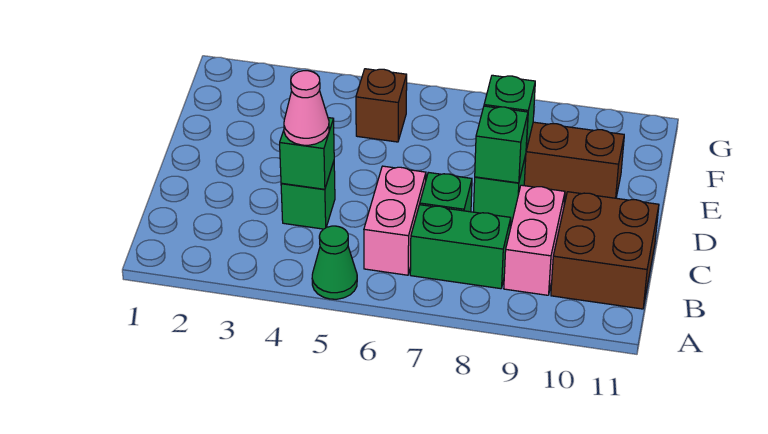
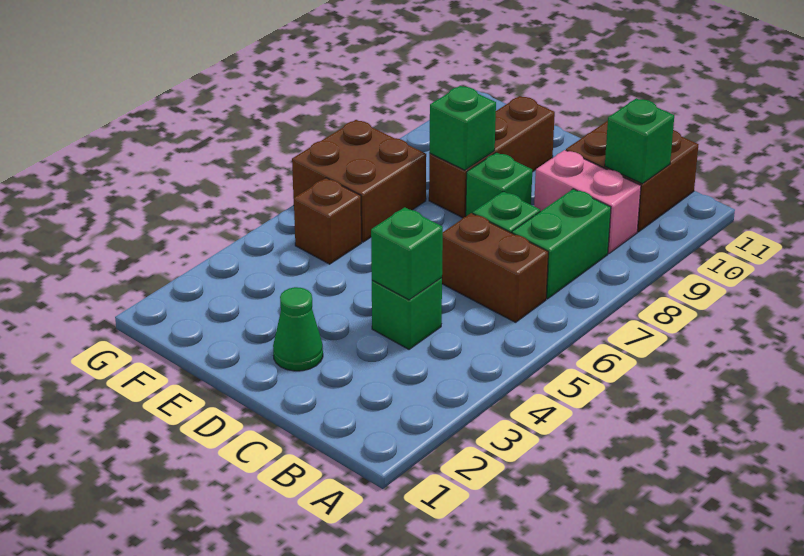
green cone A5 level 1 -> green cone D2 level 1
pink brick B6:C6 level 1 -> brown brick B6:C6 level 1
pink cone C4 level 3 -> none
green brick D8 level 2 -> green brick B10 level 2
none -> brown brick F6:G7 level 1

